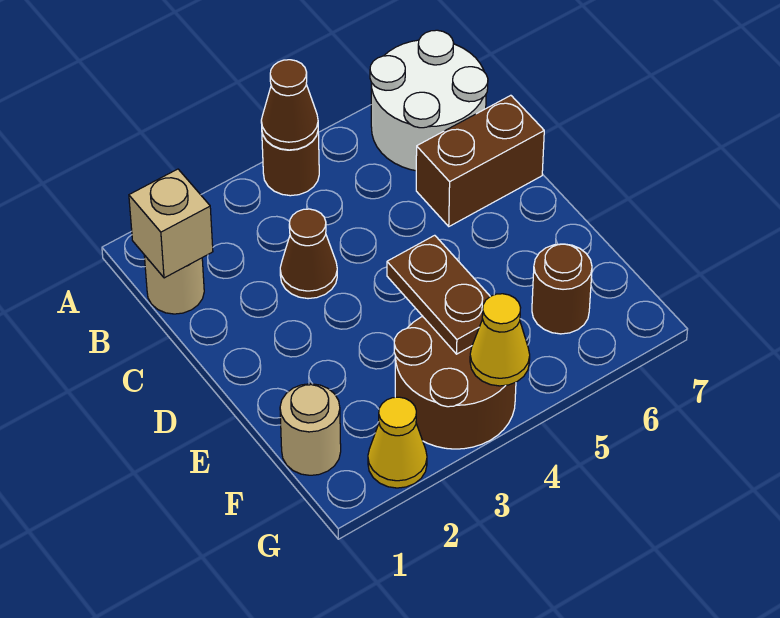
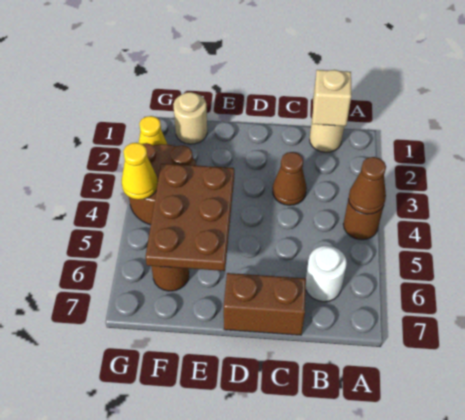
white round brick A6:B7 level 1 -> white round brick B6 level 1
brown brick C6:C7 level 1 -> brown brick C7:D7 level 1
brown plate E4:F4 level 2 -> brown plate E4:F6 level 2

